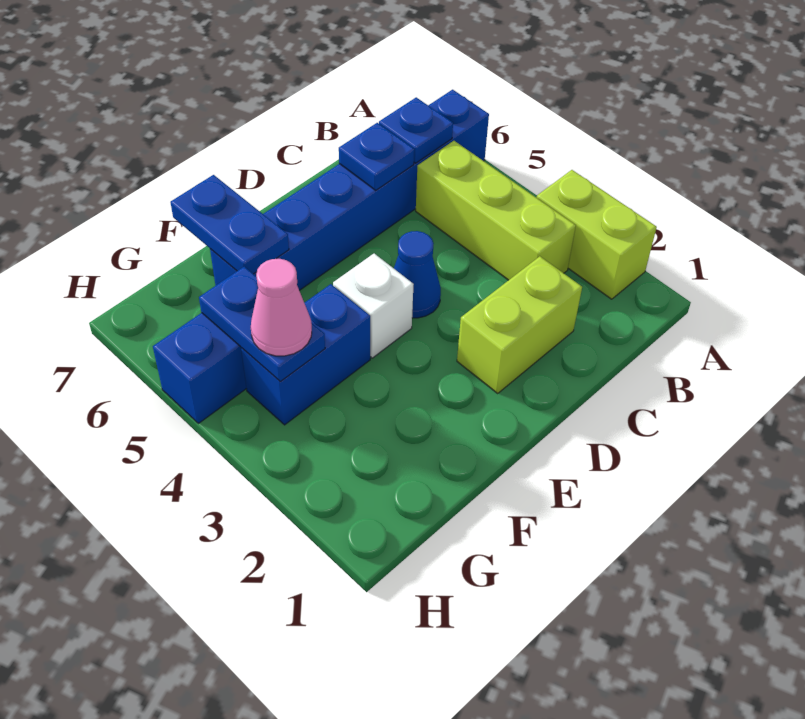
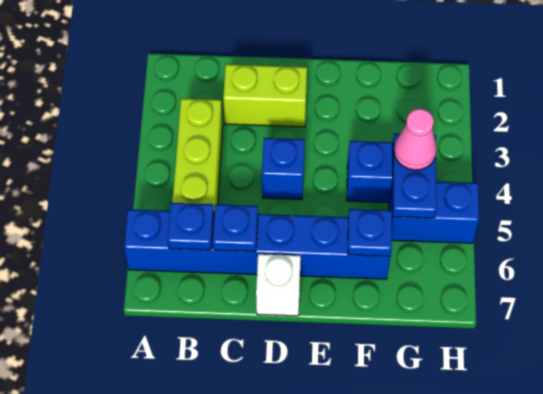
lime brick A2:A3 level 1 -> none
blue cone D4 level 1 -> blue brick D4 level 1
white brick E4 level 1 -> white brick D7 level 1
blue plate F6:F7 level 2 -> blue plate F6 level 2

